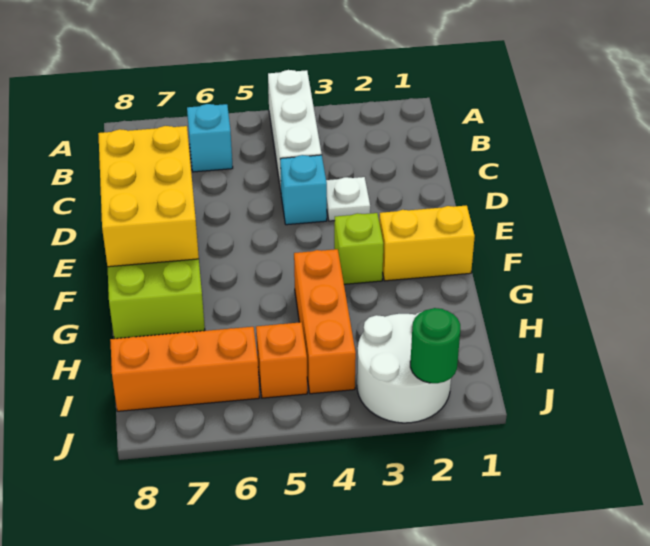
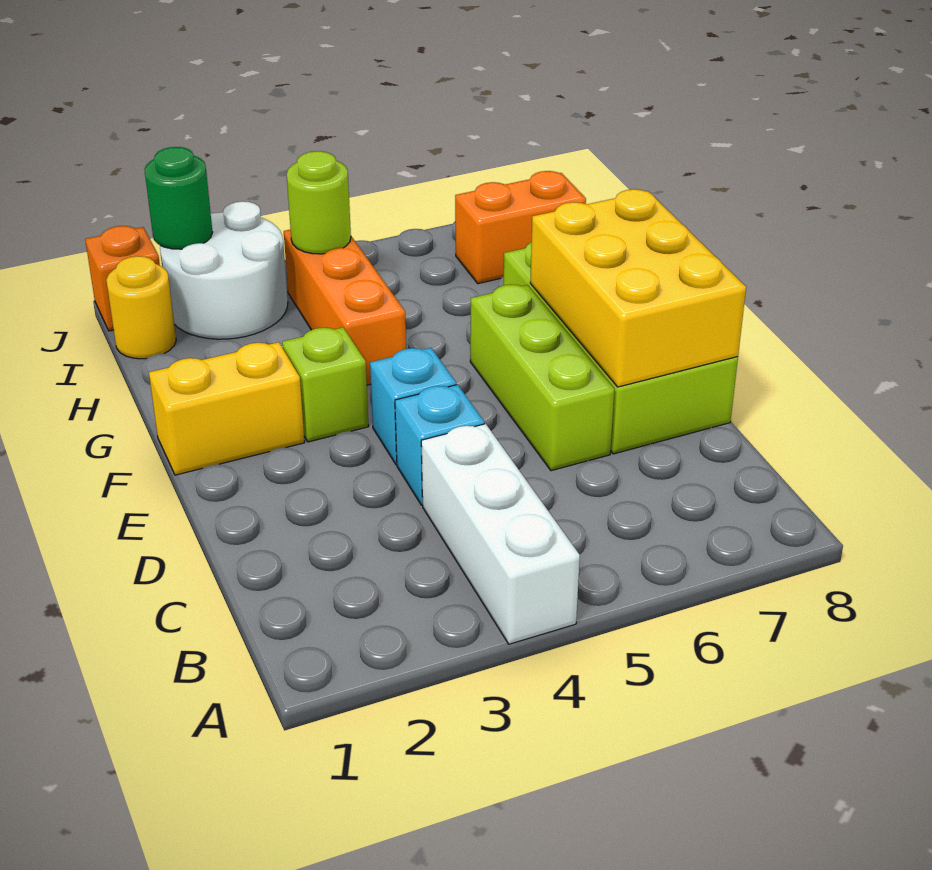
cyan brick B6 level 1 -> cyan brick E4 level 1
white plate D3 level 1 -> none
none -> lime brick D6:F6 level 1
none -> yellow round brick I1 level 1
none -> lime round brick I4 level 2
orange brick I5 level 1 -> orange brick J1 level 1
orange brick I6:I8 level 1 -> orange brick I7:I8 level 1

